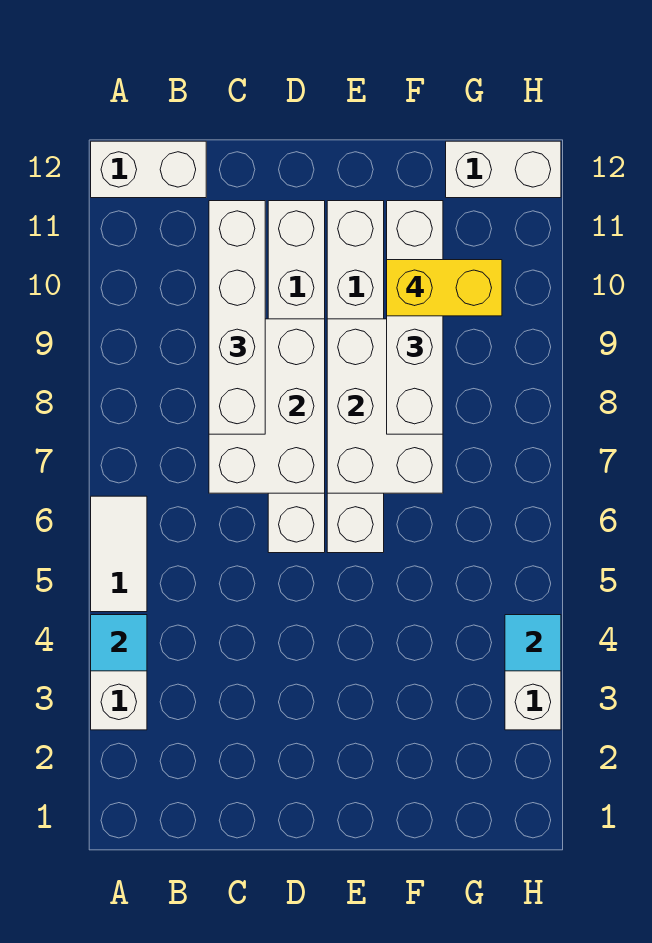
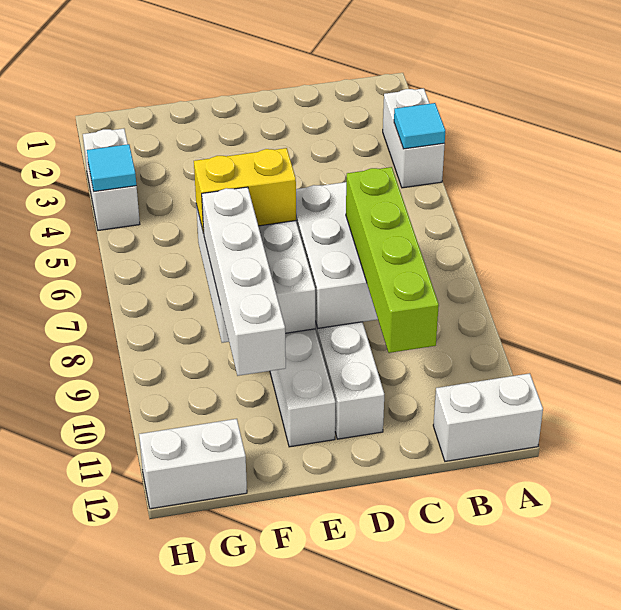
white tile A5:A6 level 1 -> none
white brick C8:C11 level 3 -> lime brick C8:C11 level 3
yellow brick F10:G10 level 4 -> yellow brick E7:F7 level 3

